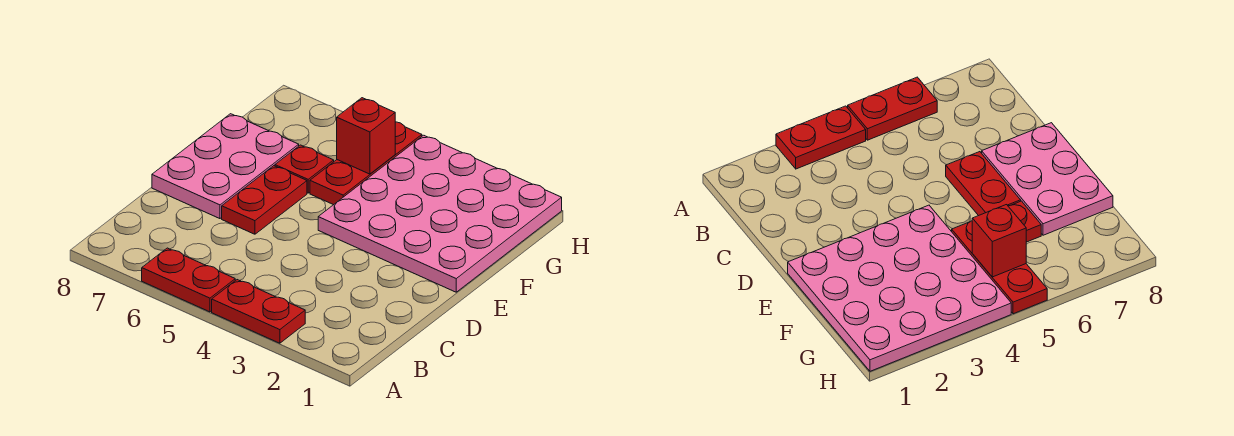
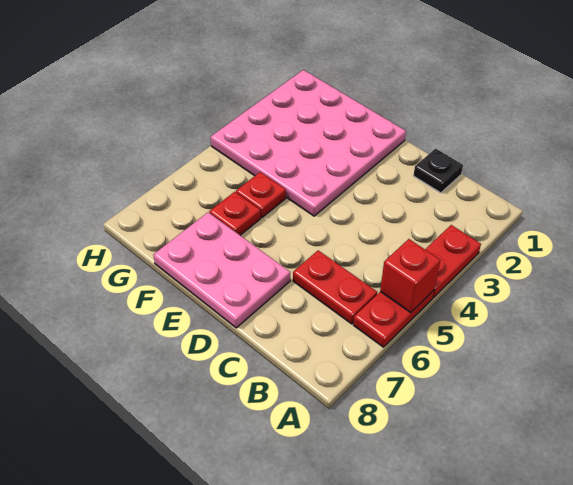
none -> black plate C1 level 1
red plate D6:E6 level 1 -> red plate B6:C6 level 1
red plate F5:H5 level 1 -> red plate F5 level 1
red brick G5 level 2 -> red brick A5 level 2

